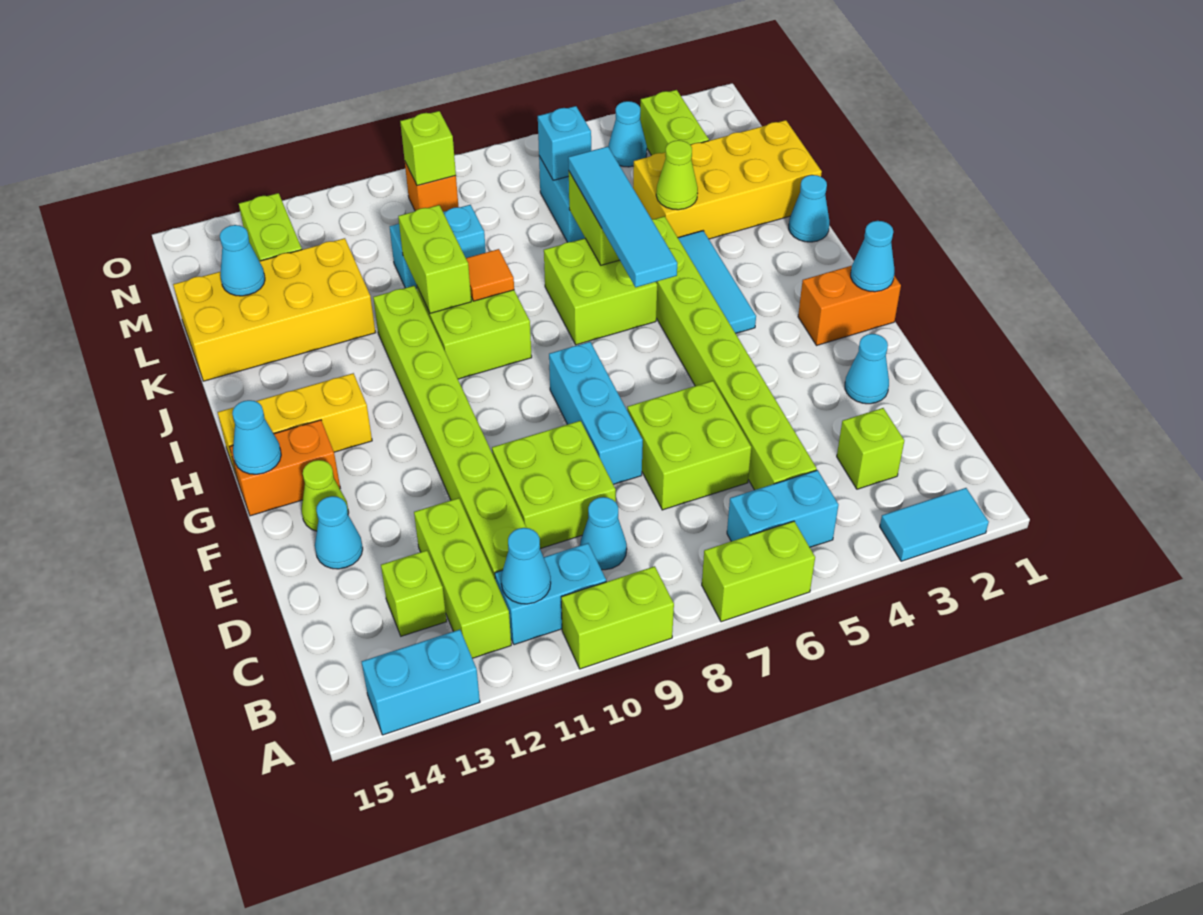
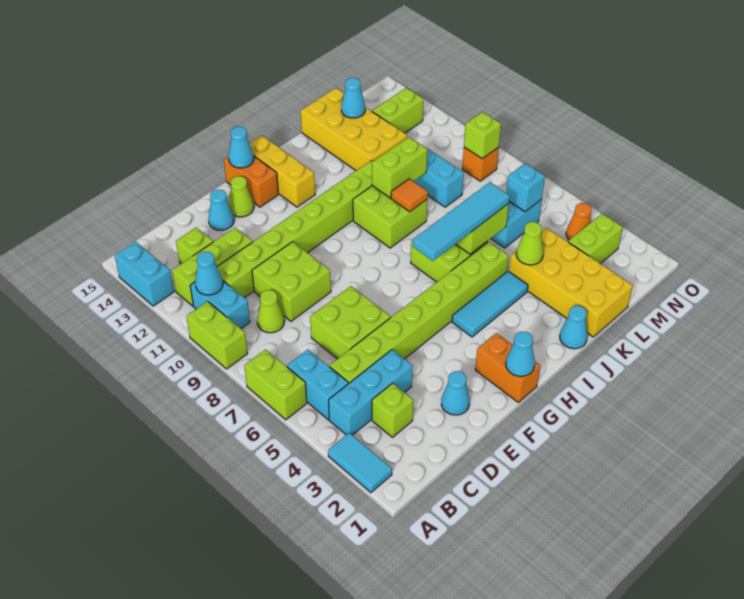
cyan cone C9 level 1 -> lime cone C9 level 1
cyan brick E8:G8 level 1 -> cyan brick B4:D4 level 1
cyan cone N4 level 1 -> orange cone N4 level 1

